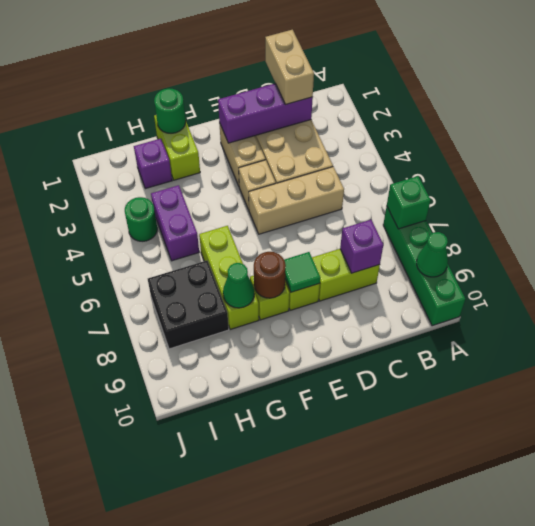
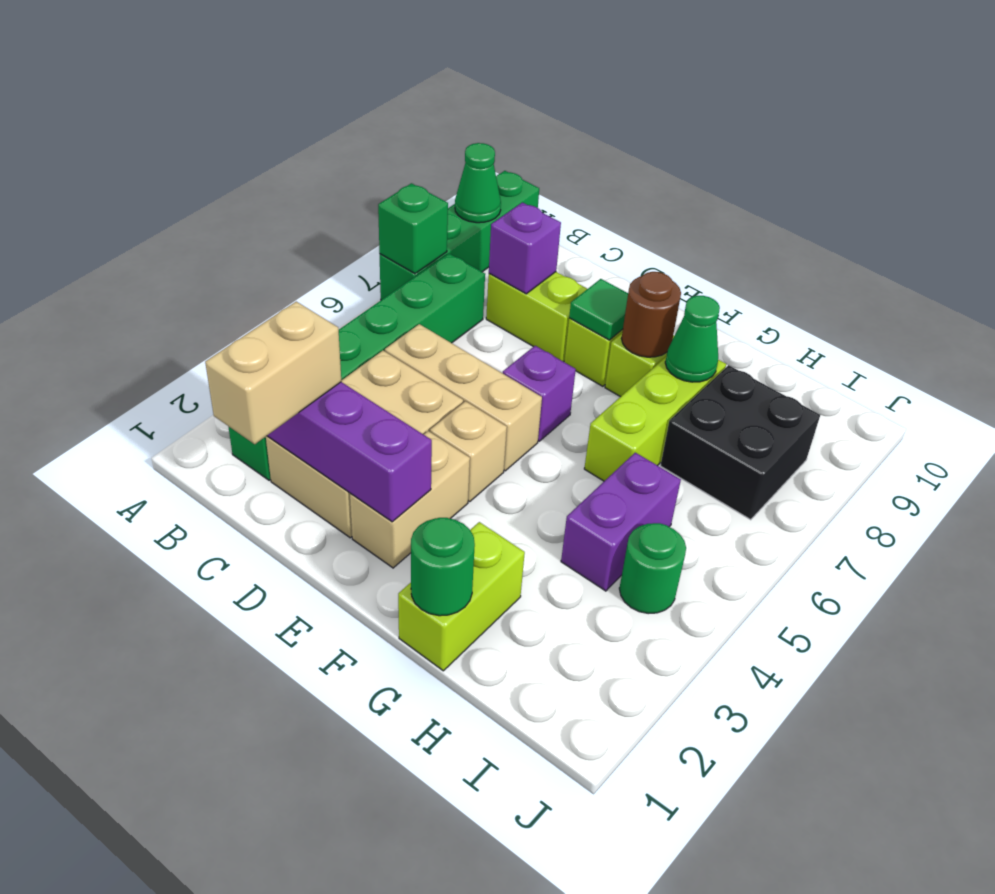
none -> green brick B2:B7 level 1
purple brick H2 level 1 -> purple brick E6 level 1

